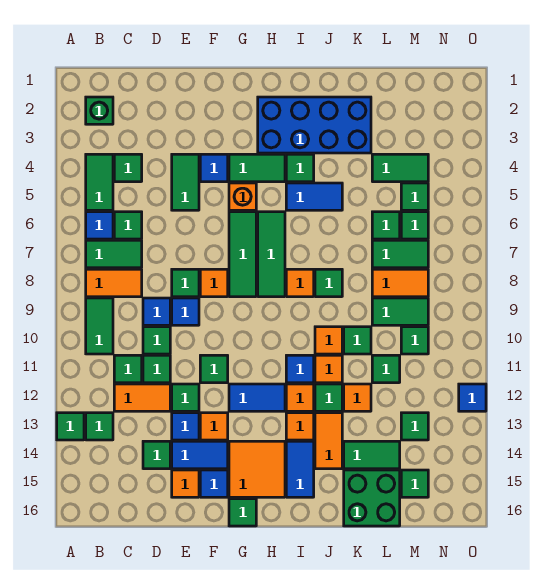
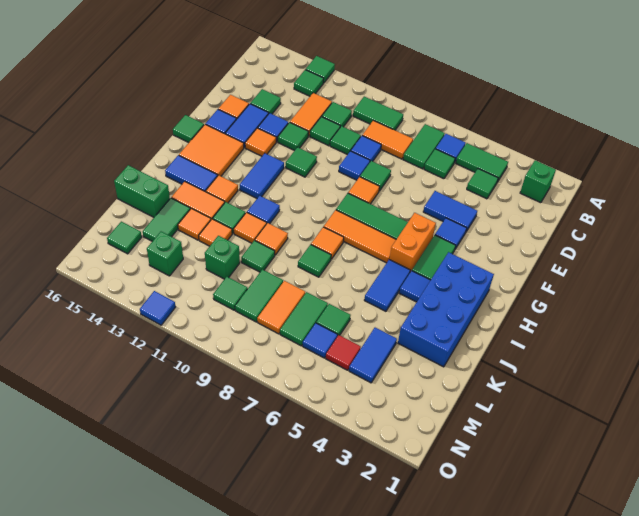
orange tile B8:C8 level 1 -> orange tile C8:C9 level 1
green tile E4:E5 level 1 -> blue tile E4:E5 level 1
orange brick G5 level 1 -> orange brick G5:H5 level 1
green tile H6:H8 level 1 -> orange tile H6:H8 level 1
green tile I4 level 1 -> blue tile I4 level 1
orange tile I12 level 1 -> orange tile K13 level 1
green brick K15:L16 level 1 -> green brick K15:K16 level 1
green tile L4:M4 level 1 -> blue tile L4:M4 level 1
green tile L11 level 1 -> green brick L11 level 1
green tile M5 level 1 -> red tile M5 level 1
green tile M6 level 1 -> blue tile M6 level 1
green tile M13 level 1 -> green brick M13 level 1

